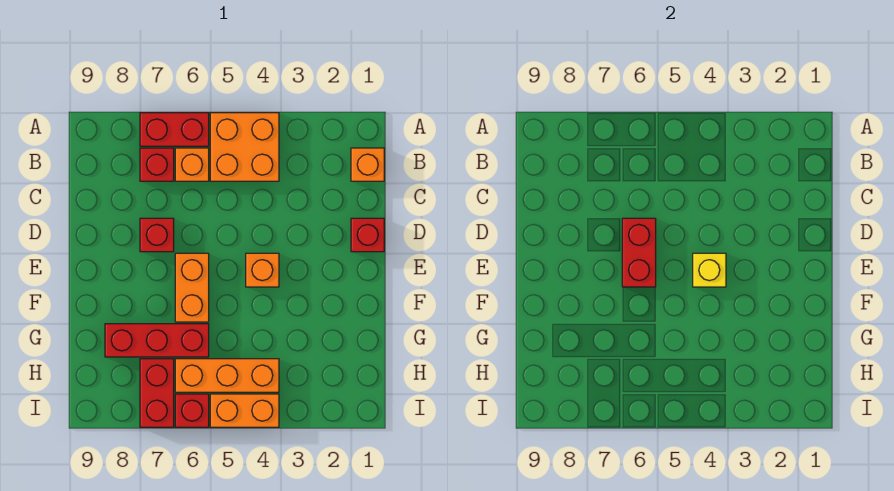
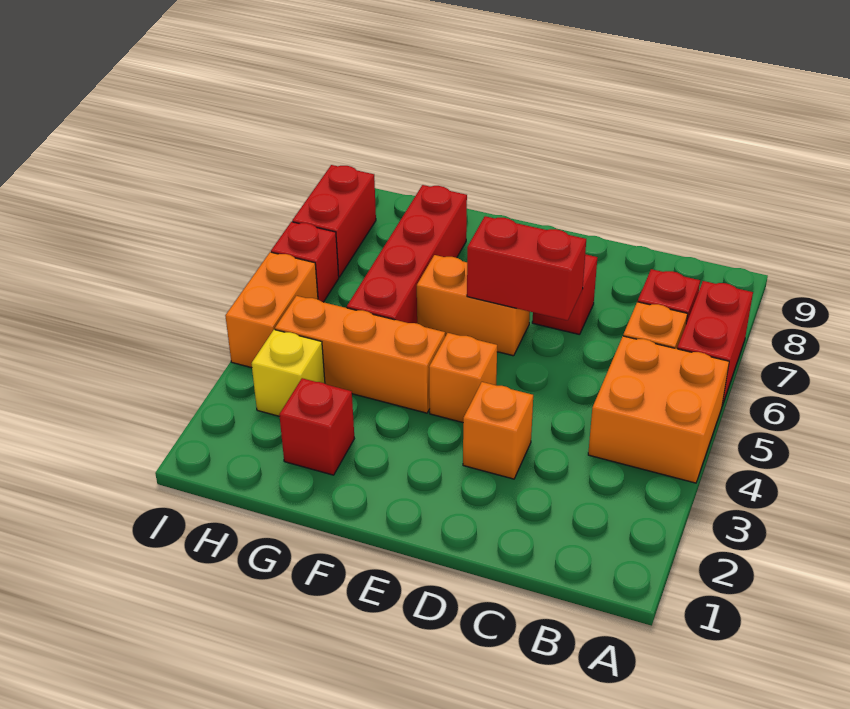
orange brick B1 level 1 -> orange brick D3 level 1
red brick D1 level 1 -> red brick G2 level 1
yellow brick E4 level 2 -> yellow brick H3 level 1
red brick G6:G8 level 1 -> red brick G5:G8 level 1
orange brick H4:H6 level 1 -> orange brick F4:H4 level 1
red brick H7:I7 level 1 -> red brick I7:I8 level 1

